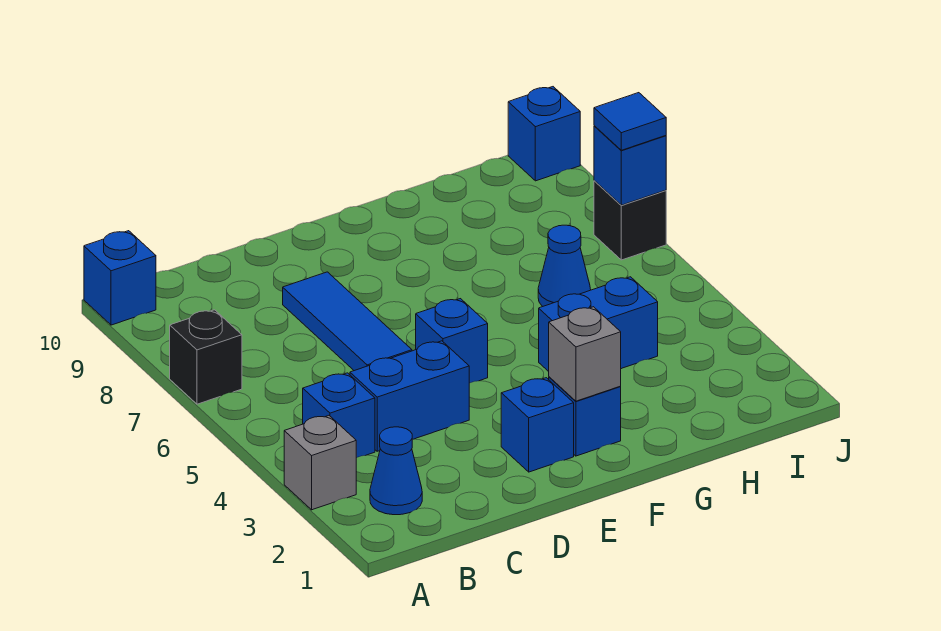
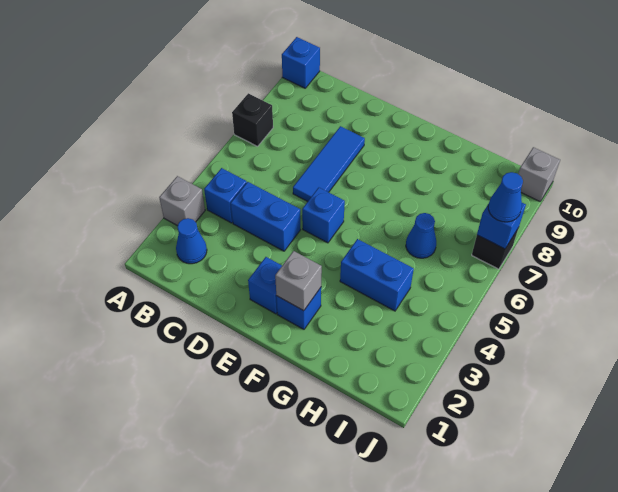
blue tile J7 level 3 -> blue cone J7 level 3
blue brick J10 level 1 -> grey brick J10 level 1

